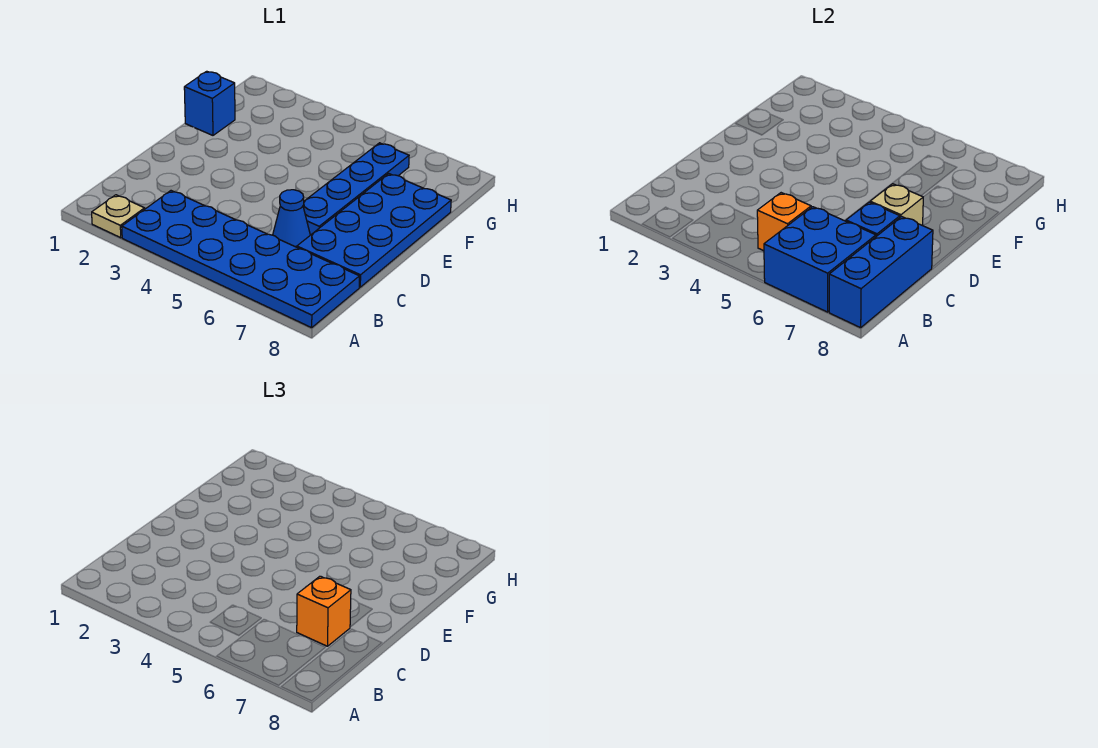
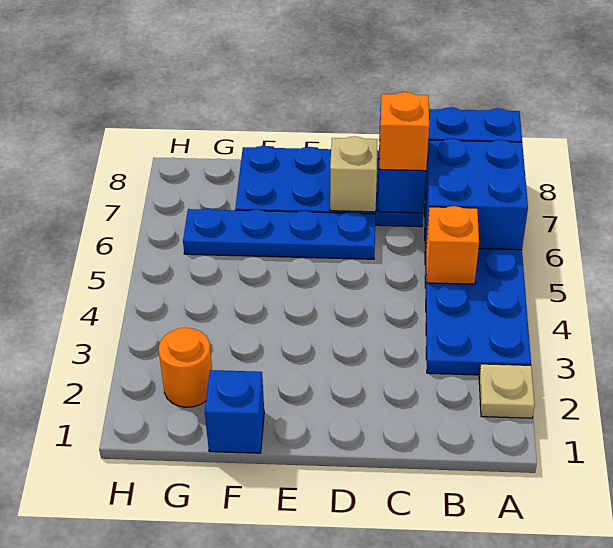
blue cone C6 level 1 -> none
none -> orange round brick G2 level 1

